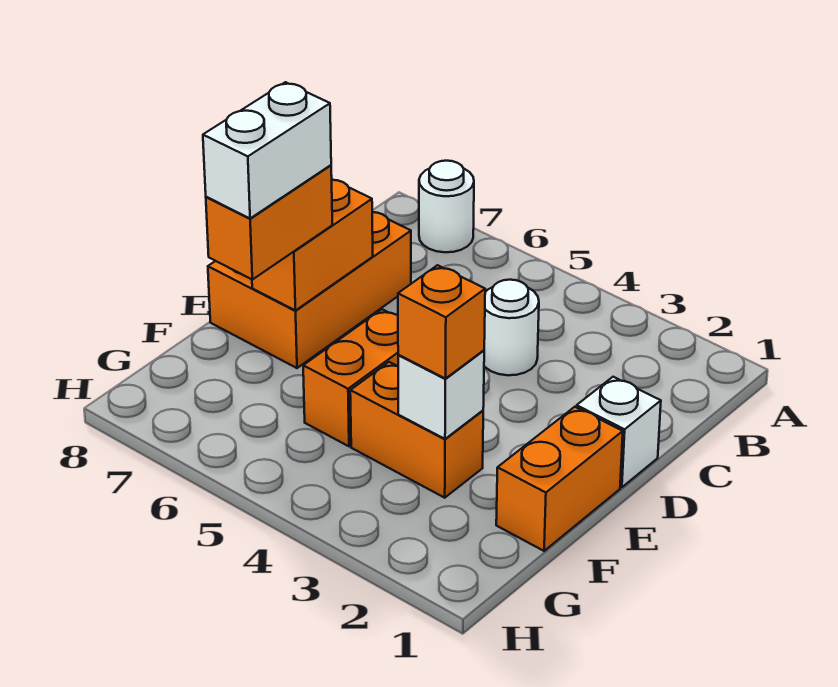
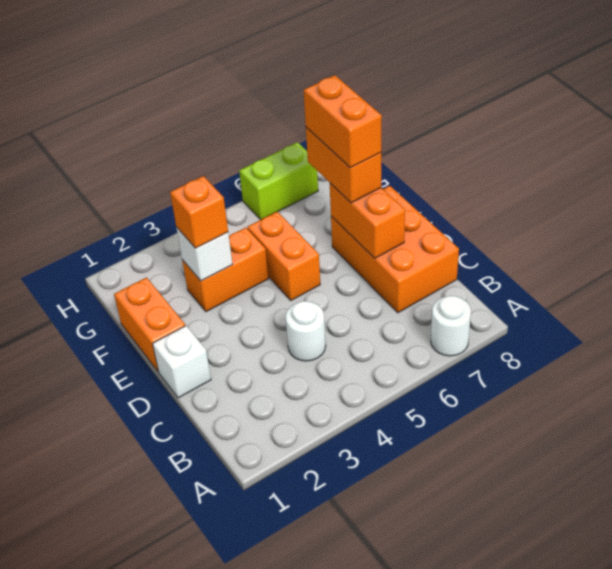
white brick E7:F7 level 4 -> orange brick E7:F7 level 4
none -> lime brick H6:H7 level 1

